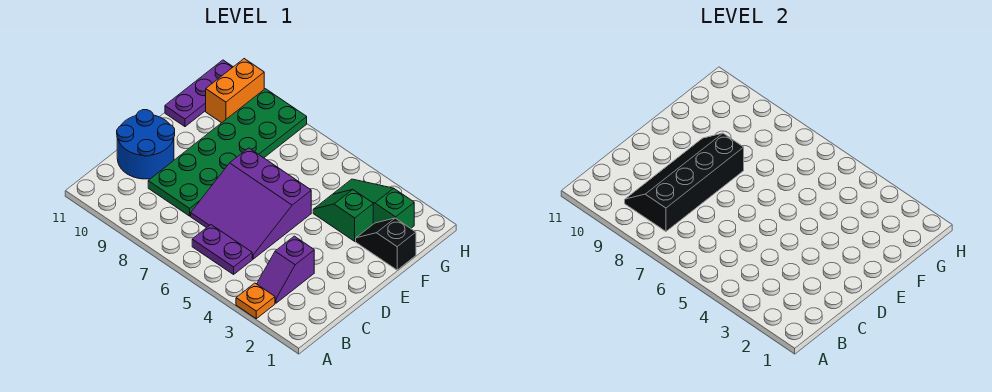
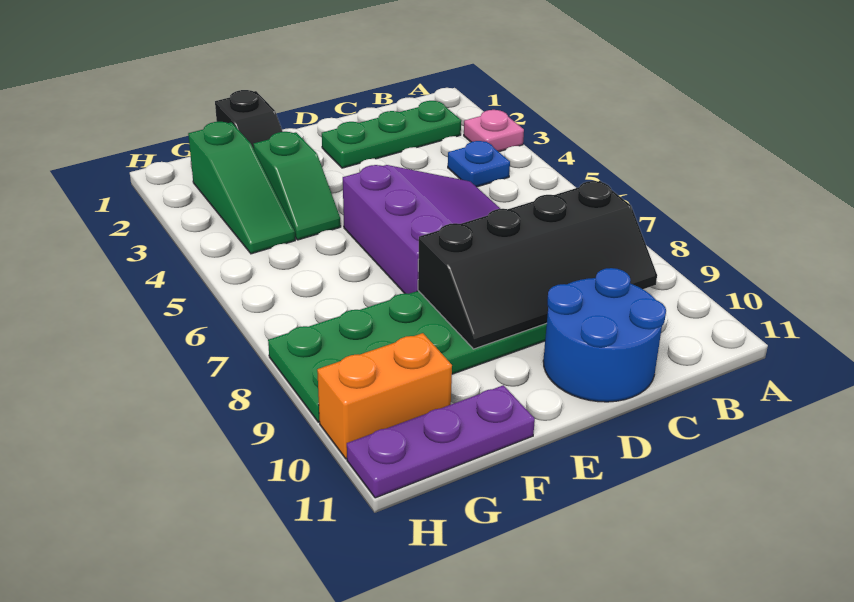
orange plate A3 level 1 -> pink plate A3 level 1
none -> green plate B2:D2 level 1
purple slope B3:C3 level 1 top C -> none
none -> blue plate B4 level 1
purple plate B5:B6 level 1 -> none

